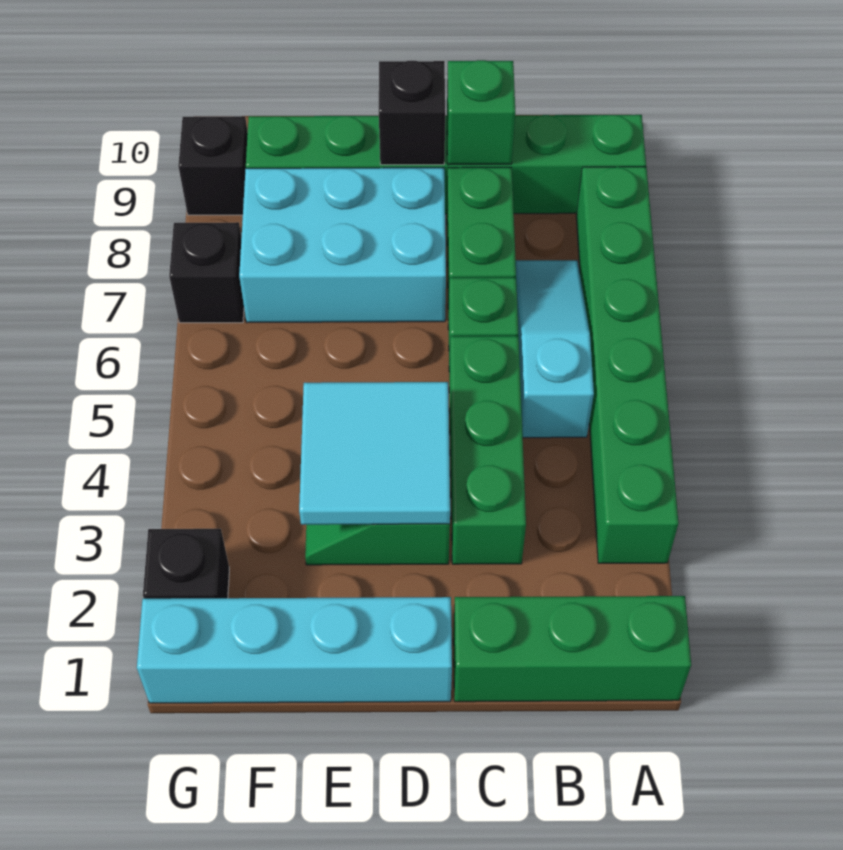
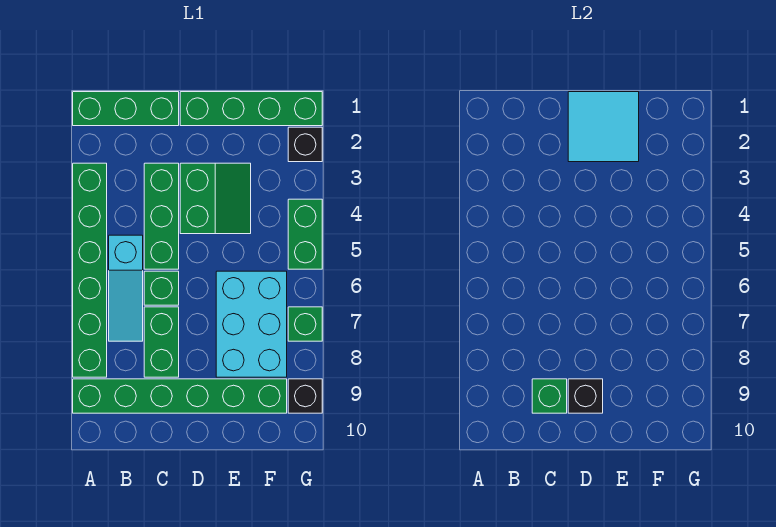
cyan brick D1:G1 level 1 -> green brick D1:G1 level 1
cyan tile D3:E4 level 2 -> cyan tile D1:E2 level 2
cyan brick D7:F8 level 1 -> cyan brick E6:F8 level 1
none -> green brick G4:G5 level 1
black brick G7 level 1 -> green brick G7 level 1

